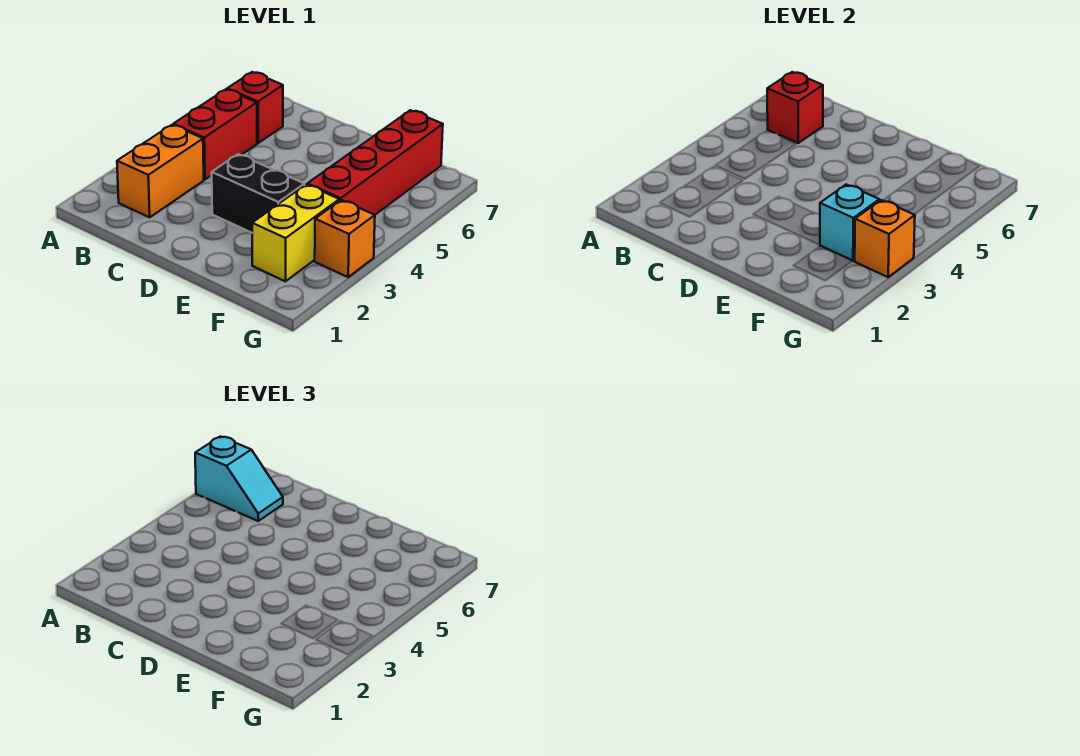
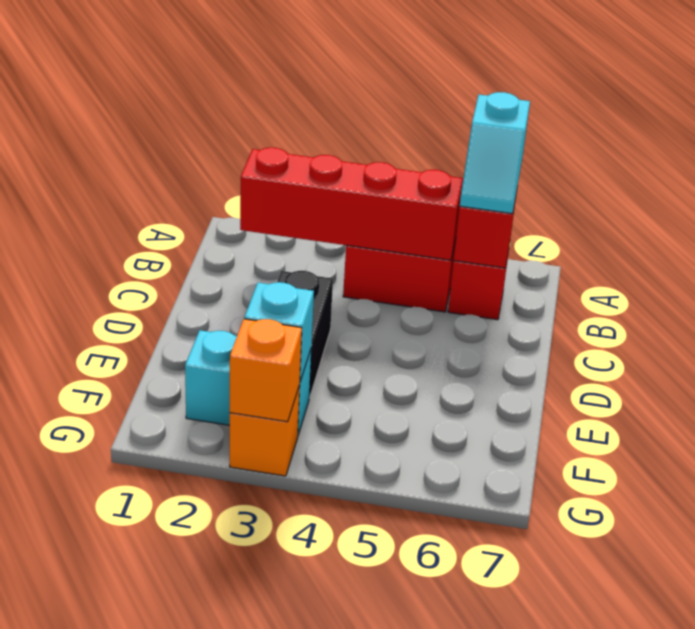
orange brick B2:B3 level 1 -> none
yellow brick F2:F3 level 1 -> cyan brick F2:F3 level 1
red brick F4:F7 level 1 -> red brick B2:B5 level 2

